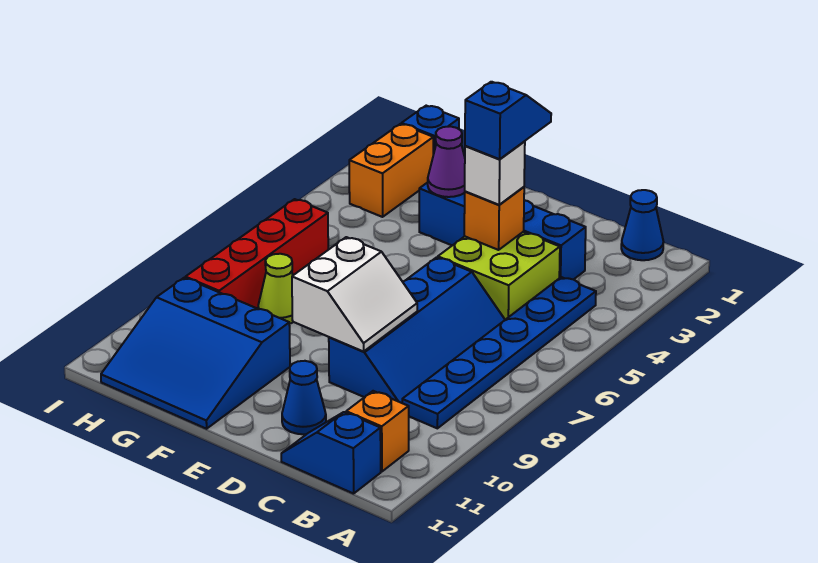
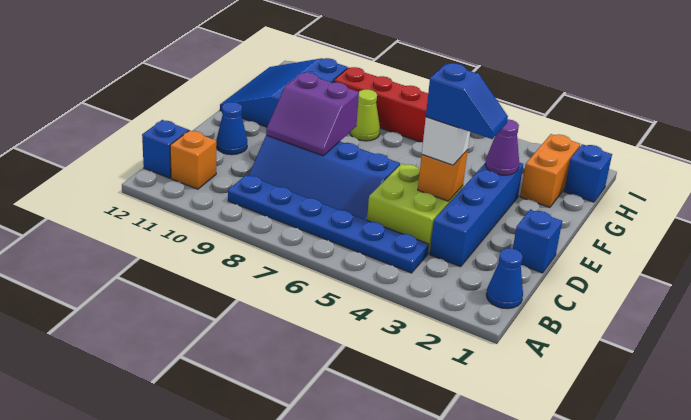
none -> blue brick D1 level 1
white slope D8:E9 level 2 top E -> purple slope D8:E9 level 2 top E
orange brick H2:H3 level 1 -> orange brick G2:H2 level 1

